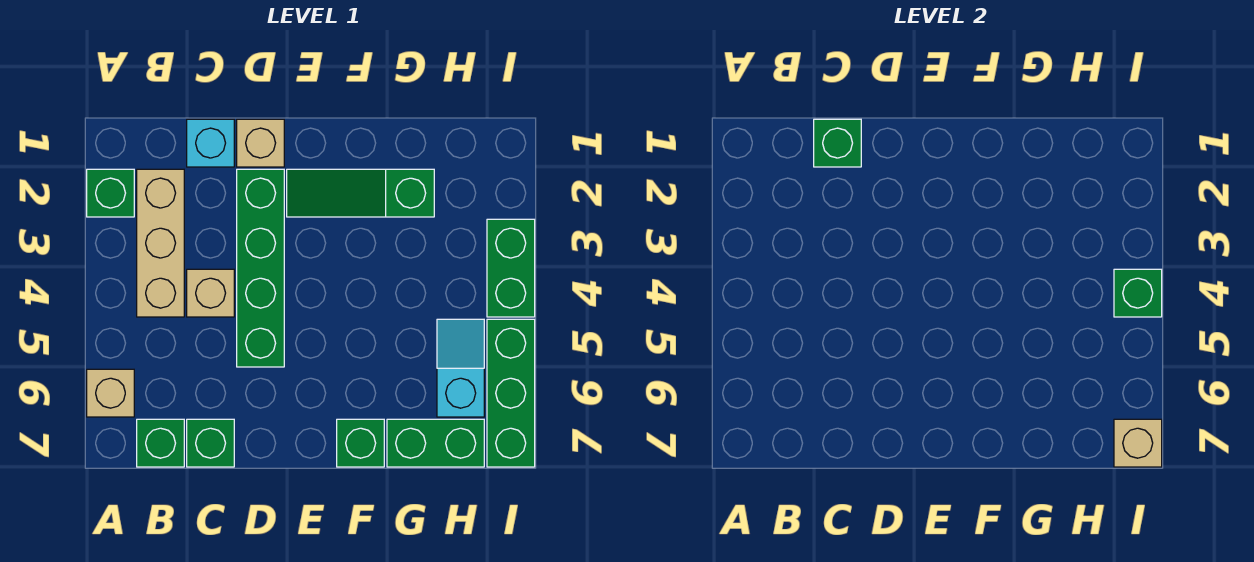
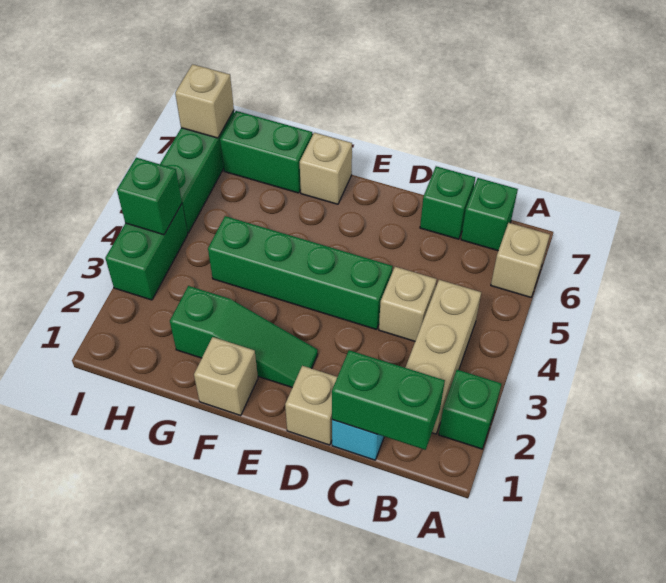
green brick C1 level 2 -> green brick B1:C1 level 2
green brick D2:D5 level 1 -> green brick D4:G4 level 1
none -> tan brick F1 level 1
green brick F7 level 1 -> tan brick F7 level 1
cyan slope H5:H6 level 1 top 6 -> none

